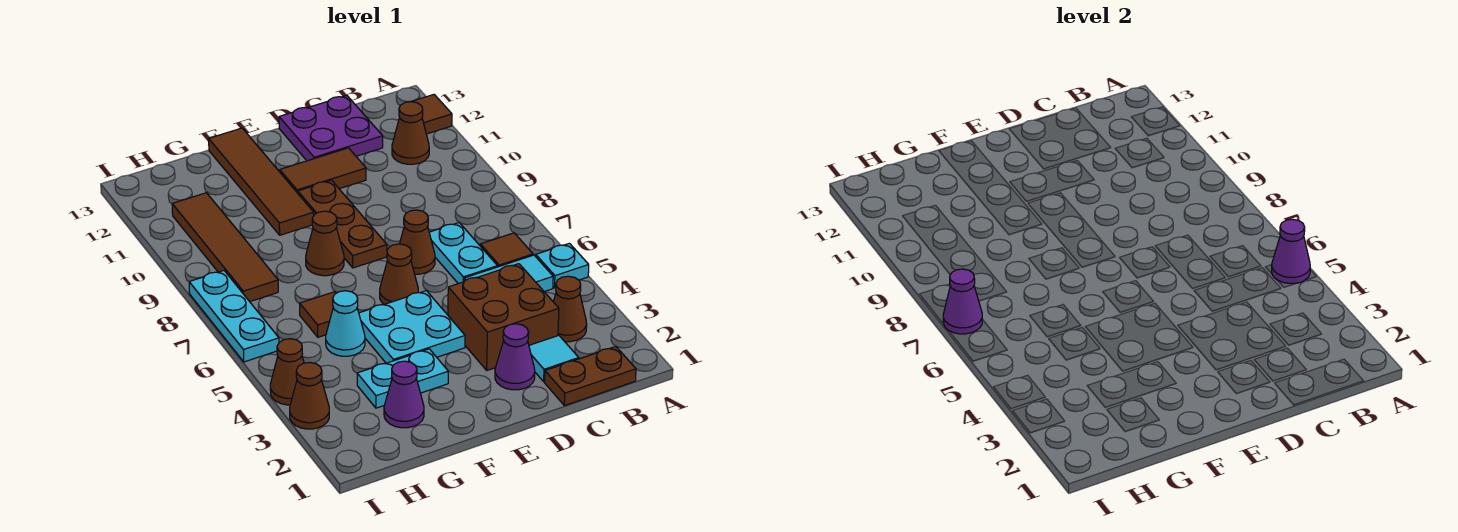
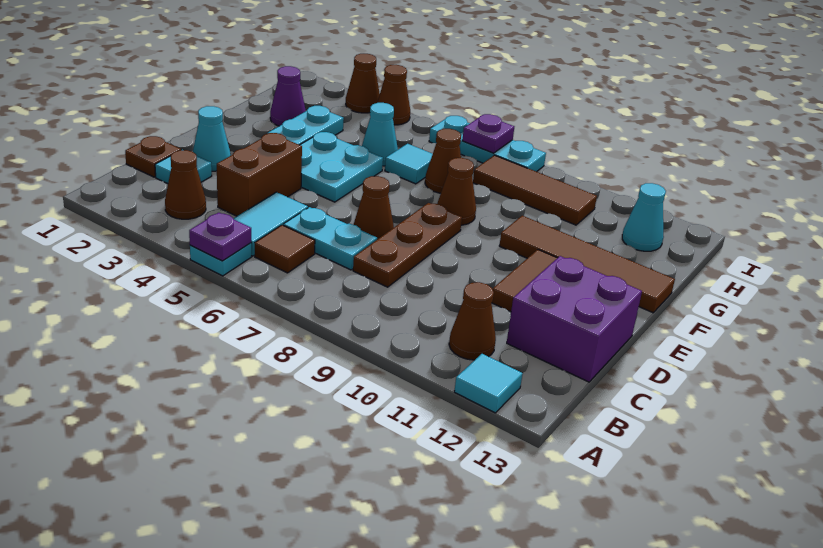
purple cone A5 level 2 -> purple plate A5 level 2
brown tile A12 level 1 -> cyan tile A12 level 1
brown plate B1:C1 level 1 -> brown plate C1 level 1
brown brick C3:D4 level 1 -> brown brick C4:D4 level 1
purple plate C12:D13 level 1 -> purple brick C12:D13 level 1
purple cone D2 level 1 -> cyan cone D2 level 1
brown cone E6 level 1 -> brown cone G7 level 1
brown plate E8:E10 level 1 -> brown plate C8:E8 level 1
brown tile G6 level 1 -> cyan tile G6 level 1
brown tile H8:H11 level 1 -> brown tile H8:H10 level 1
none -> cyan cone H12 level 1
purple cone I7 level 2 -> purple plate I7 level 2

